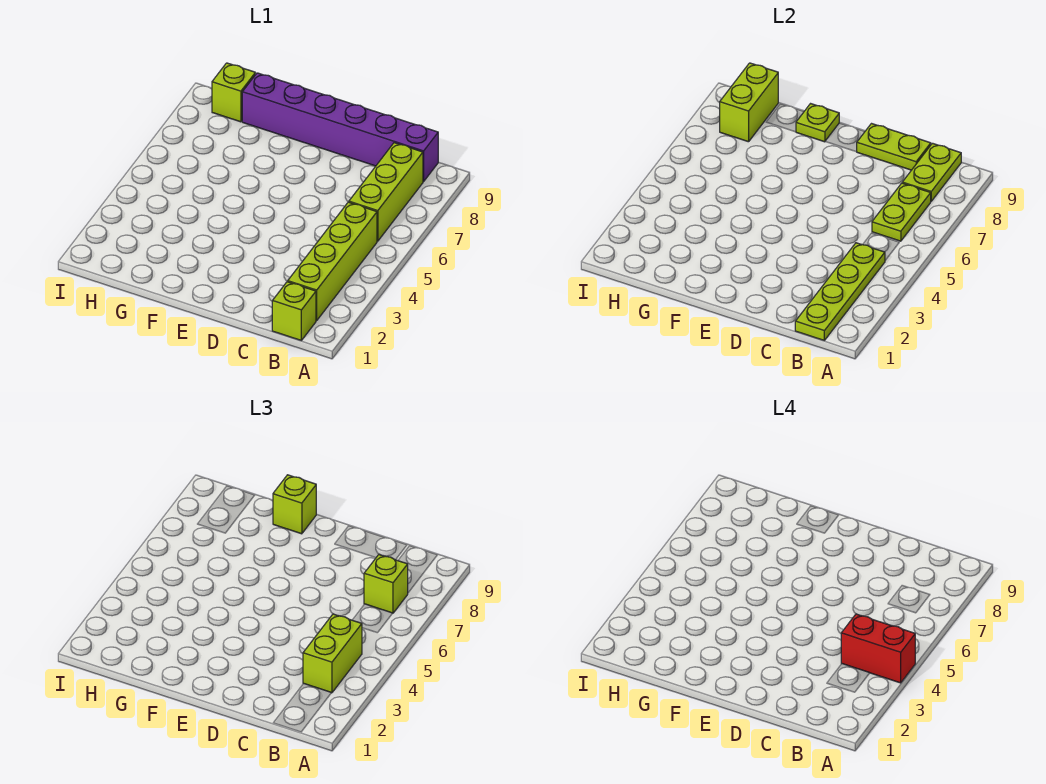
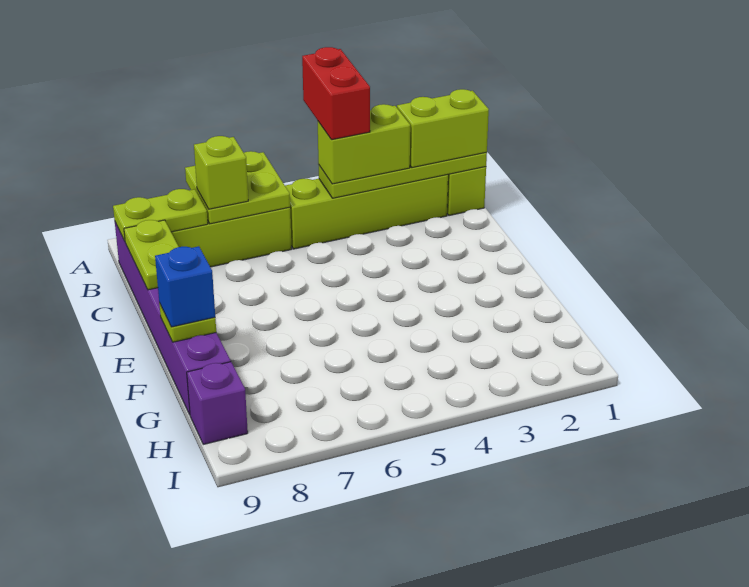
lime plate B6:B7 level 2 -> lime plate A6:B7 level 2
lime brick F9 level 3 -> blue brick F9 level 3
lime brick H8:H9 level 2 -> lime brick B1:B2 level 3
lime brick H9 level 1 -> purple brick H9 level 1

